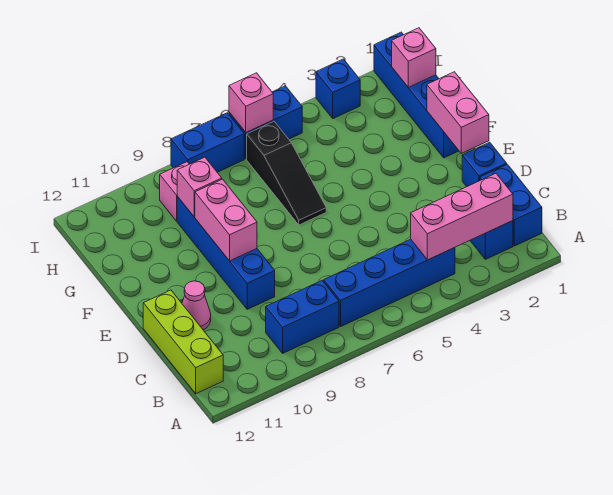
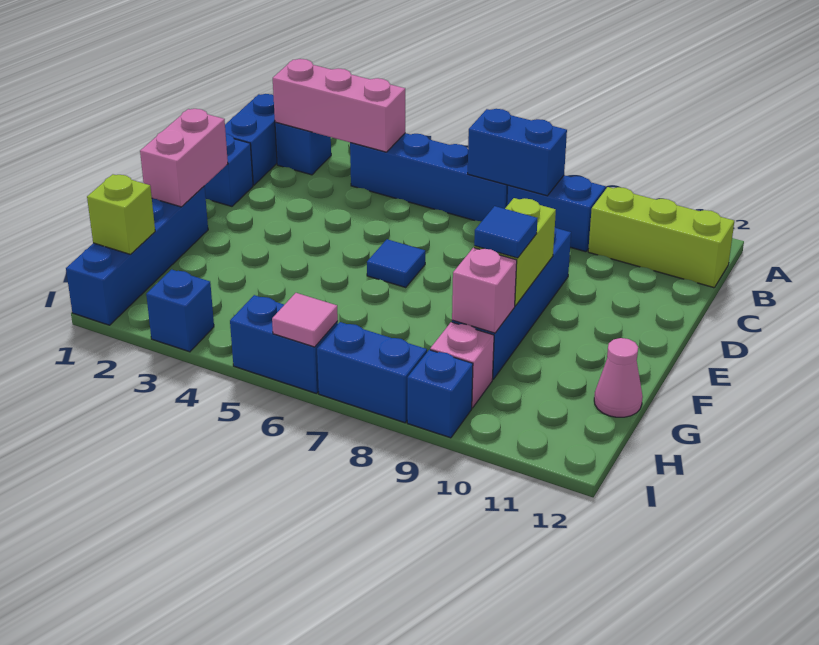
none -> blue brick B7:B8 level 2
lime brick B12:D12 level 1 -> lime brick B10:B12 level 1
pink cone D11 level 1 -> pink cone G12 level 1
none -> blue tile E6 level 1
pink brick E9:F9 level 2 -> lime brick E9:F9 level 2
black slope F6:H6 level 1 top H -> none
none -> blue tile F9 level 3
pink brick H1 level 2 -> lime brick H1 level 2
pink brick I6 level 2 -> pink tile I6 level 2
none -> blue brick I9 level 1

